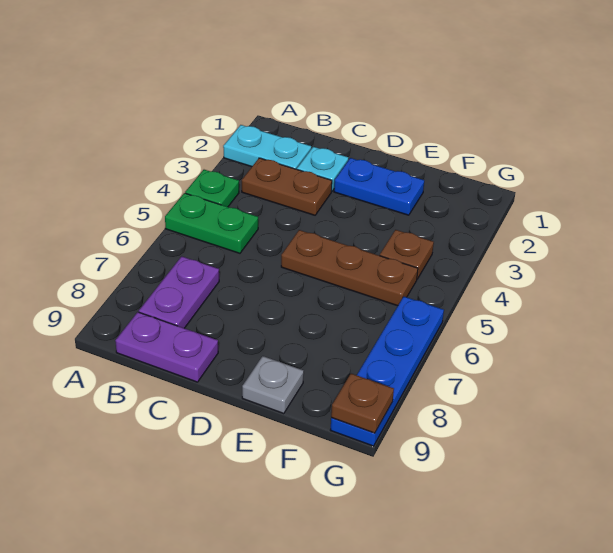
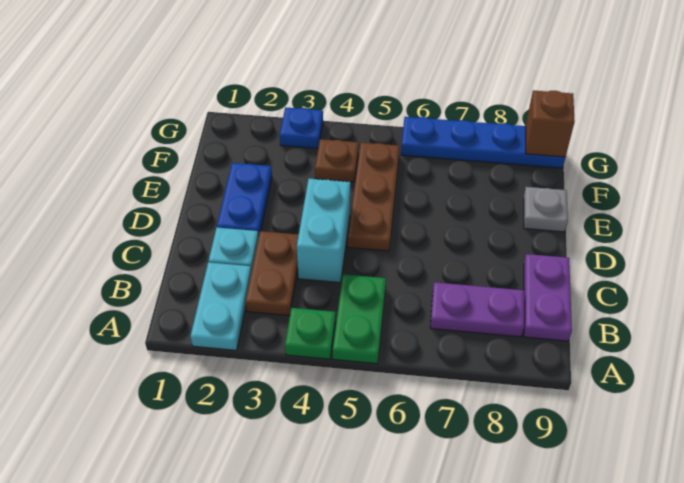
none -> cyan brick C4:D4 level 1
none -> blue plate G3 level 1
brown plate G9 level 2 -> brown brick G9 level 2

